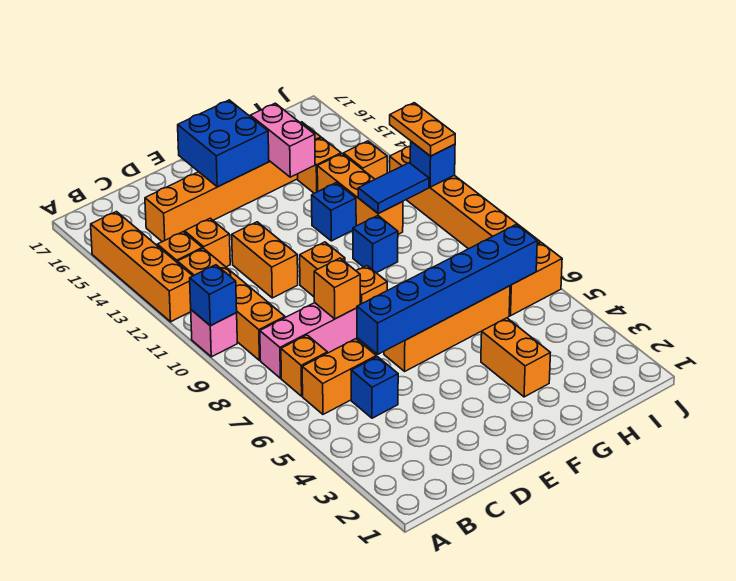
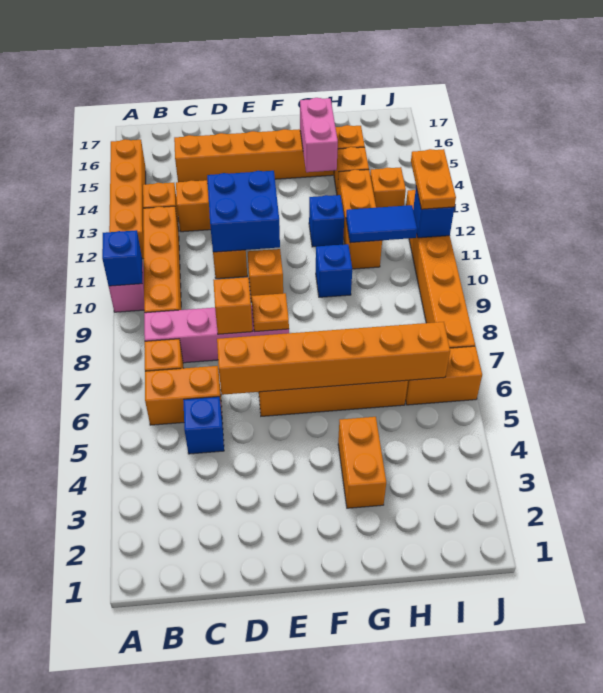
blue brick D6:I6 level 2 -> orange brick D6:I6 level 2
blue brick E15:F16 level 2 -> blue brick D11:E12 level 2

